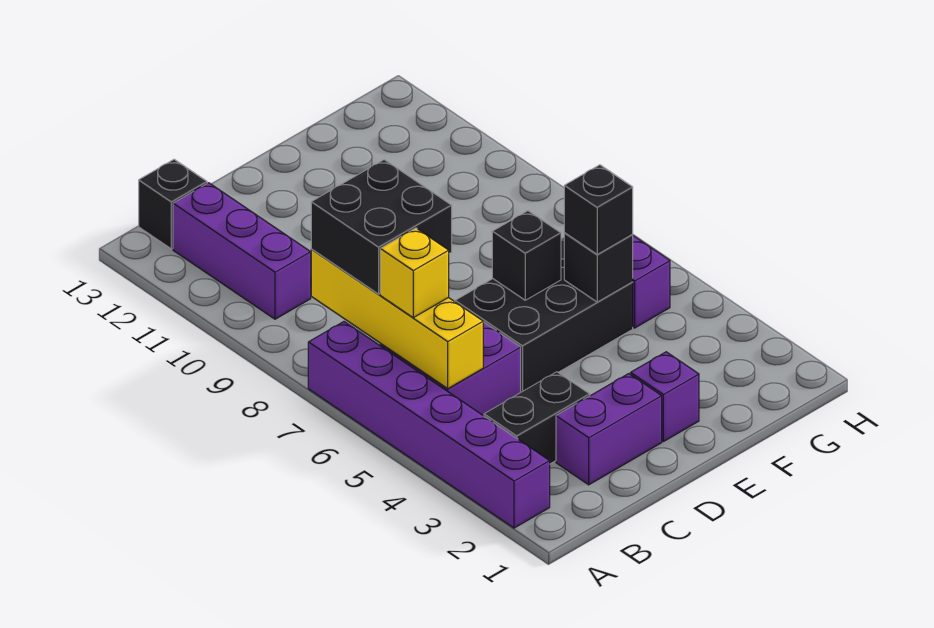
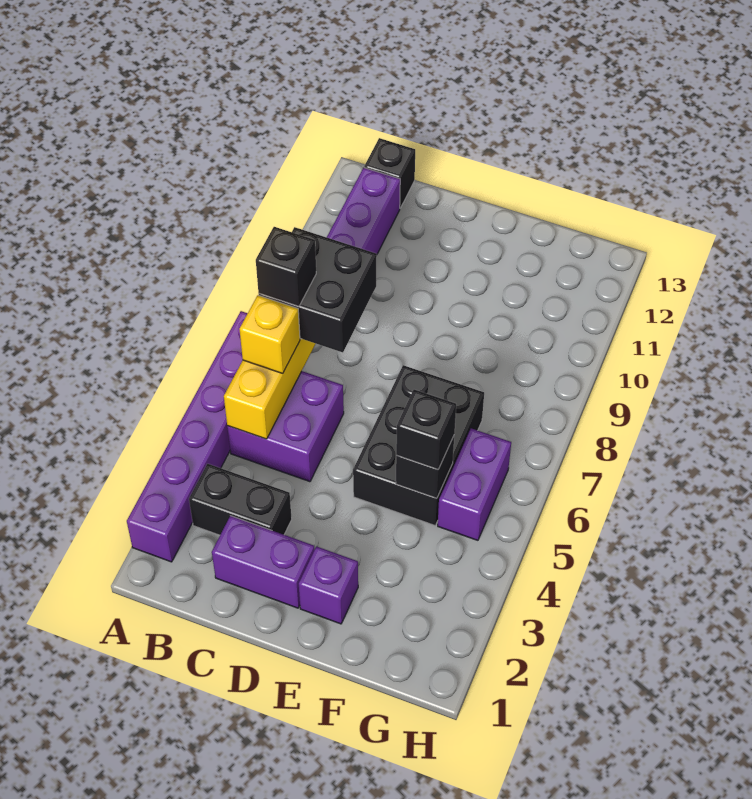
black brick D5:F6 level 1 -> black brick E5:F7 level 1
black brick E6 level 2 -> black brick B7 level 4

